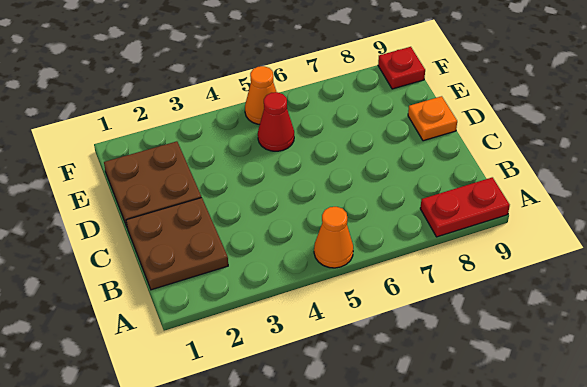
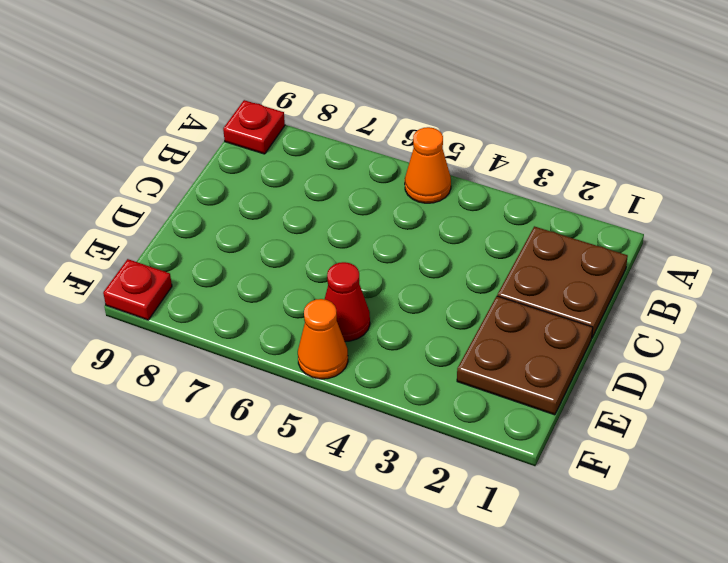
red plate A8:A9 level 1 -> red plate A9 level 1
orange plate D9 level 1 -> none

